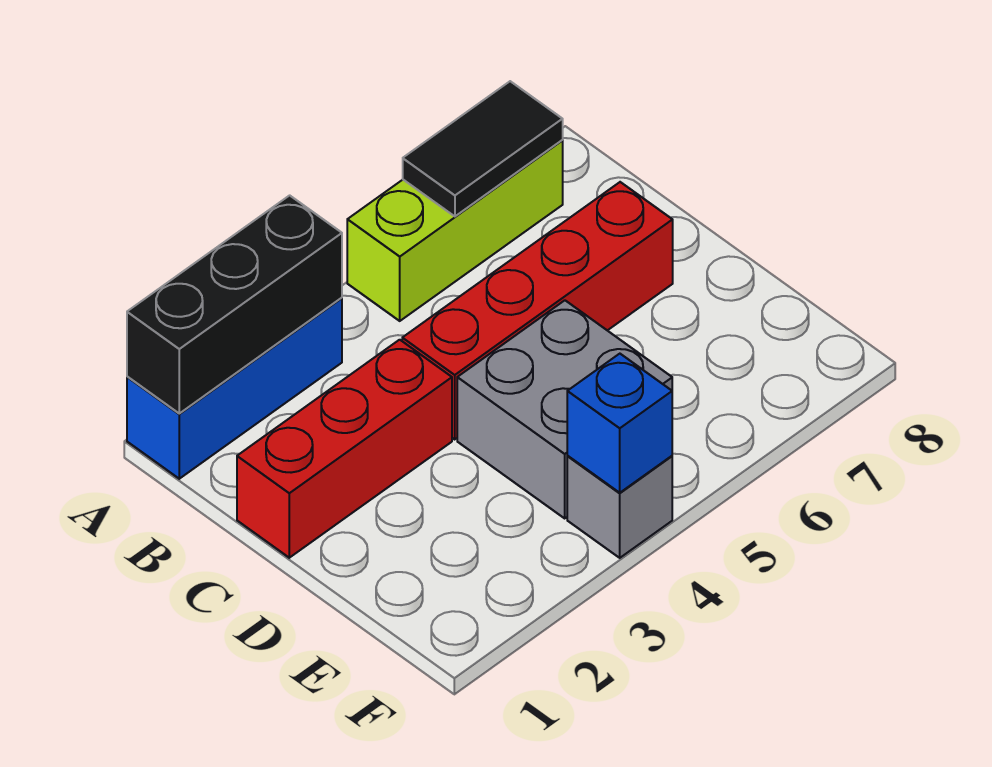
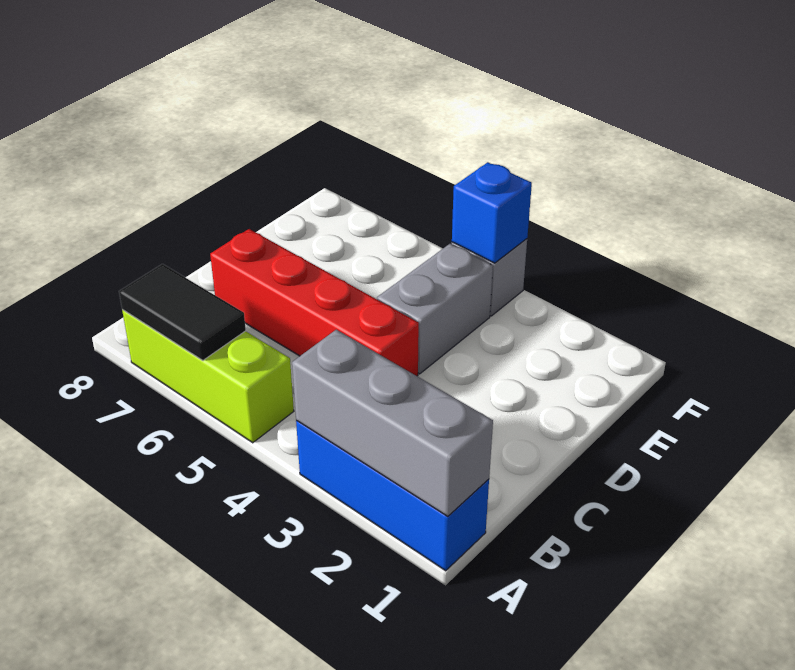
black brick A1:A3 level 2 -> grey brick A1:A3 level 2
red brick C1:C3 level 1 -> none
grey brick D4:E5 level 1 -> grey brick D4:E4 level 1

